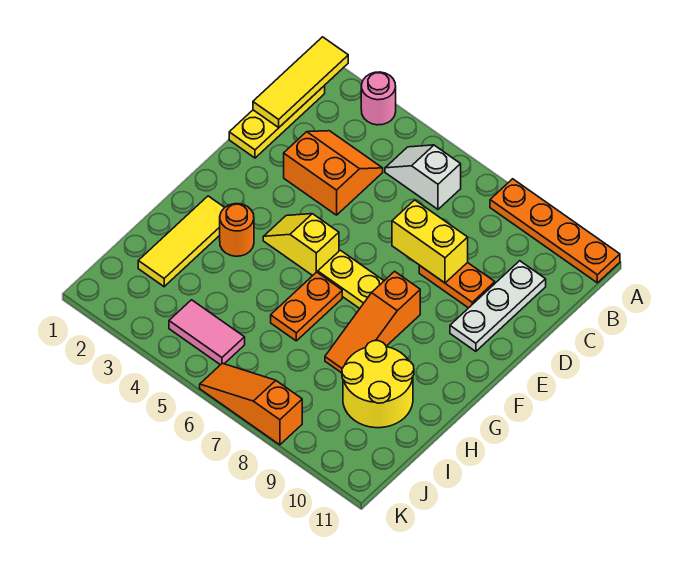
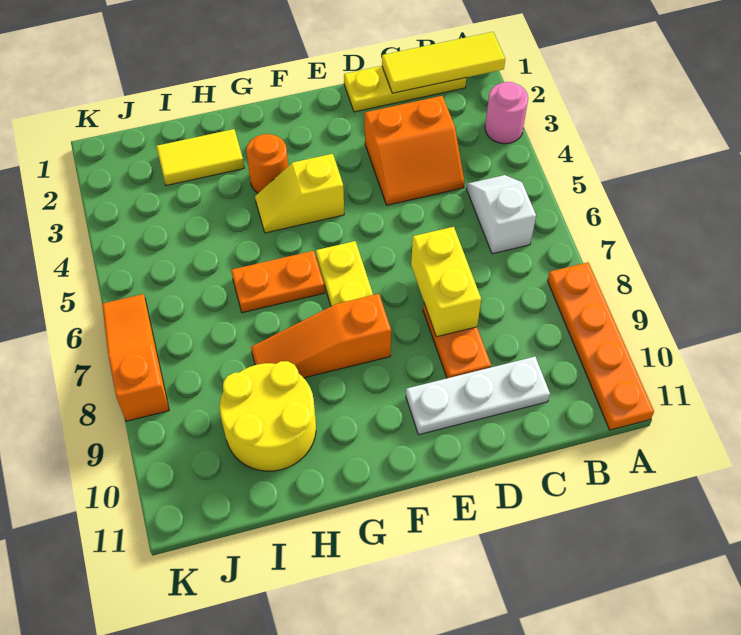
orange slope C3:D4 level 1 top D -> orange slope C3:D4 level 1 top 3
yellow slope F4:F5 level 1 top 5 -> yellow slope F4:G4 level 1 top F
yellow tile G2:I2 level 1 -> yellow tile H2:I2 level 1
pink tile J4:J5 level 1 -> none

